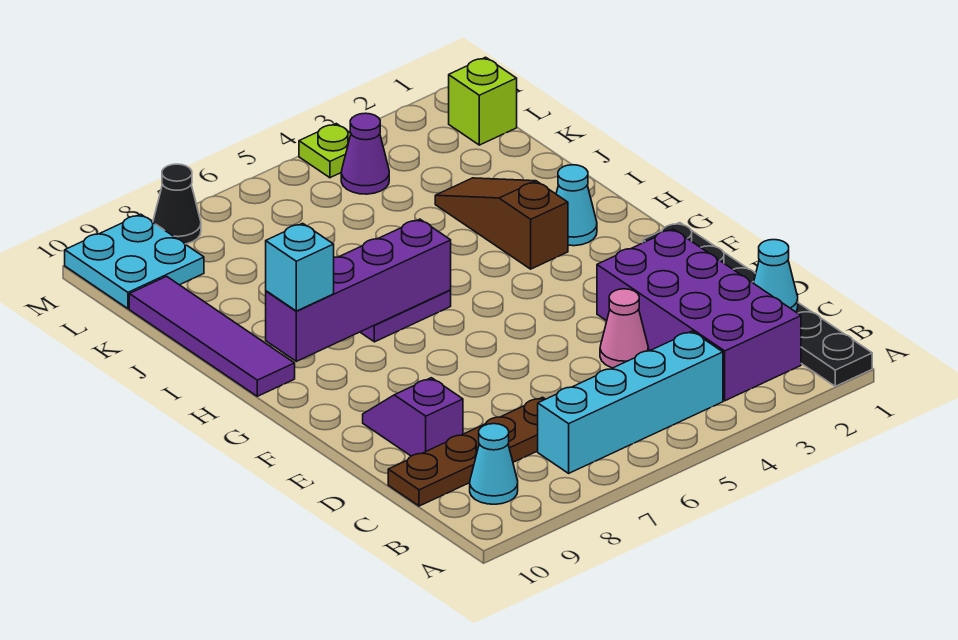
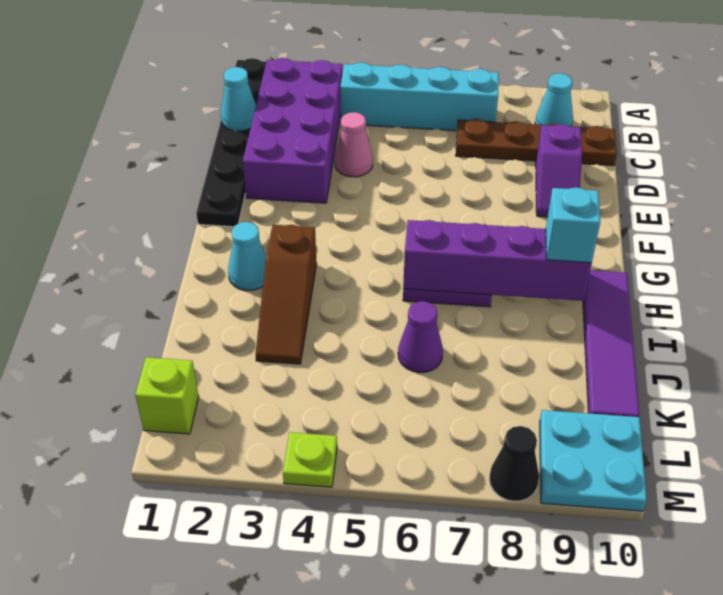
purple cone L4 level 1 -> purple cone J6 level 1

